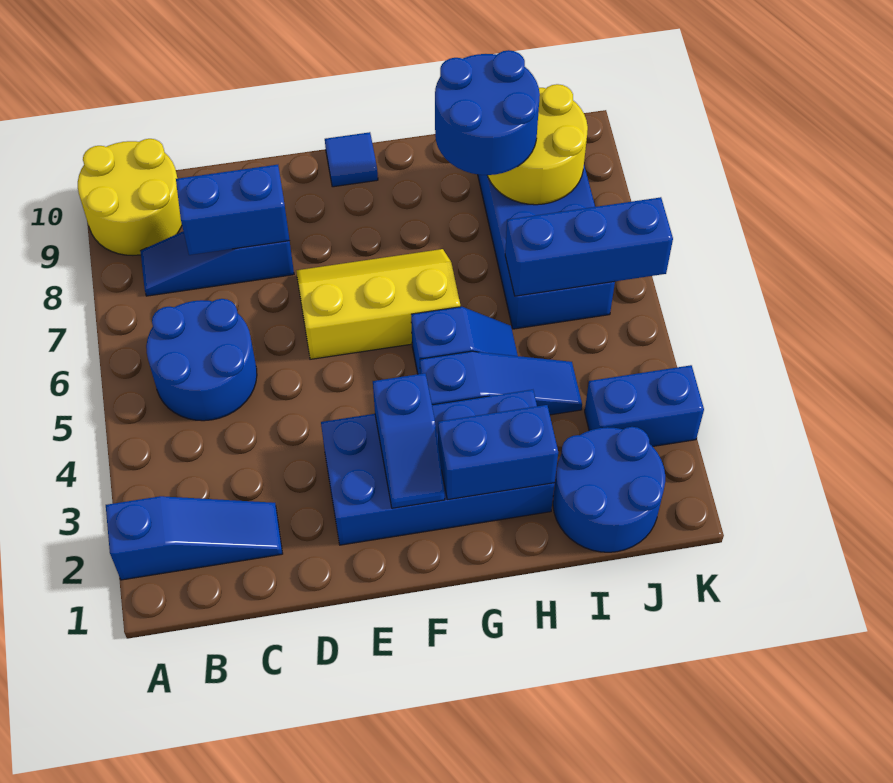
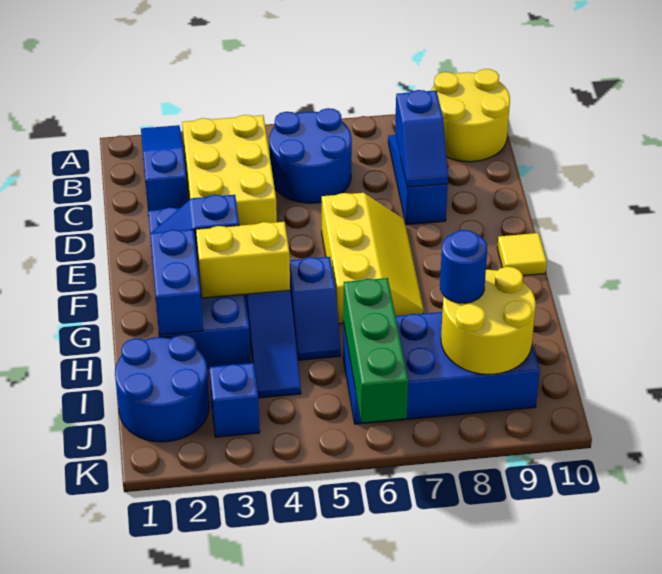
blue slope A2:C2 level 1 top A -> blue slope A2:C2 level 1 top C
none -> yellow brick B3:D4 level 1
blue brick C8:D8 level 2 -> blue slope C8:D8 level 2 top C
blue tile F10 level 1 -> yellow tile F10 level 1
none -> yellow brick G3:G4 level 2
blue round brick H8:I9 level 3 -> blue round brick I8 level 3
blue brick I6:K6 level 2 -> green brick I6:K6 level 2
blue brick J3:K3 level 1 -> blue brick J3 level 1

